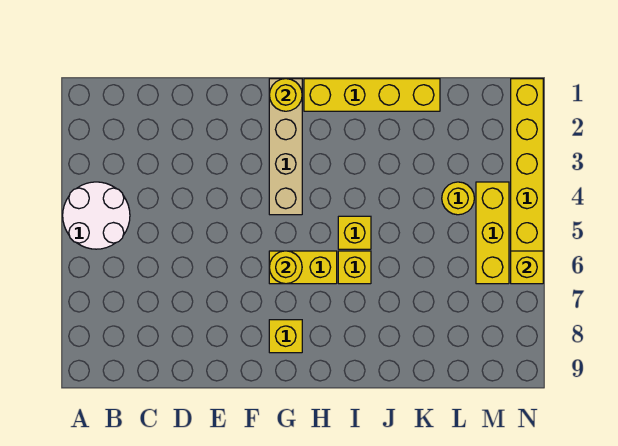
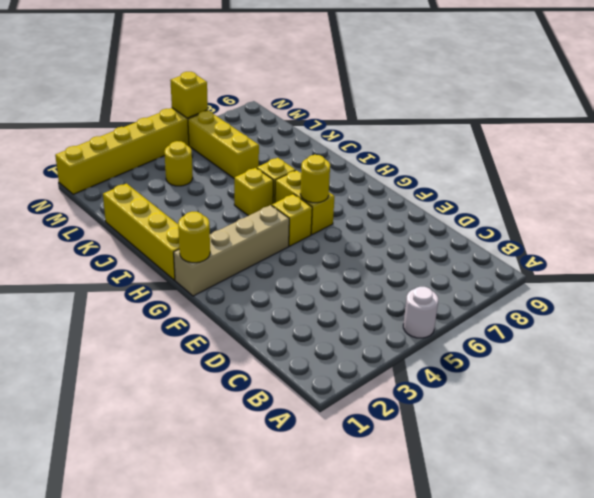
white round brick A4:B5 level 1 -> white round brick A5 level 1
yellow brick G8 level 1 -> yellow brick G5 level 1
yellow brick M4:M6 level 1 -> yellow brick K6:M6 level 1

